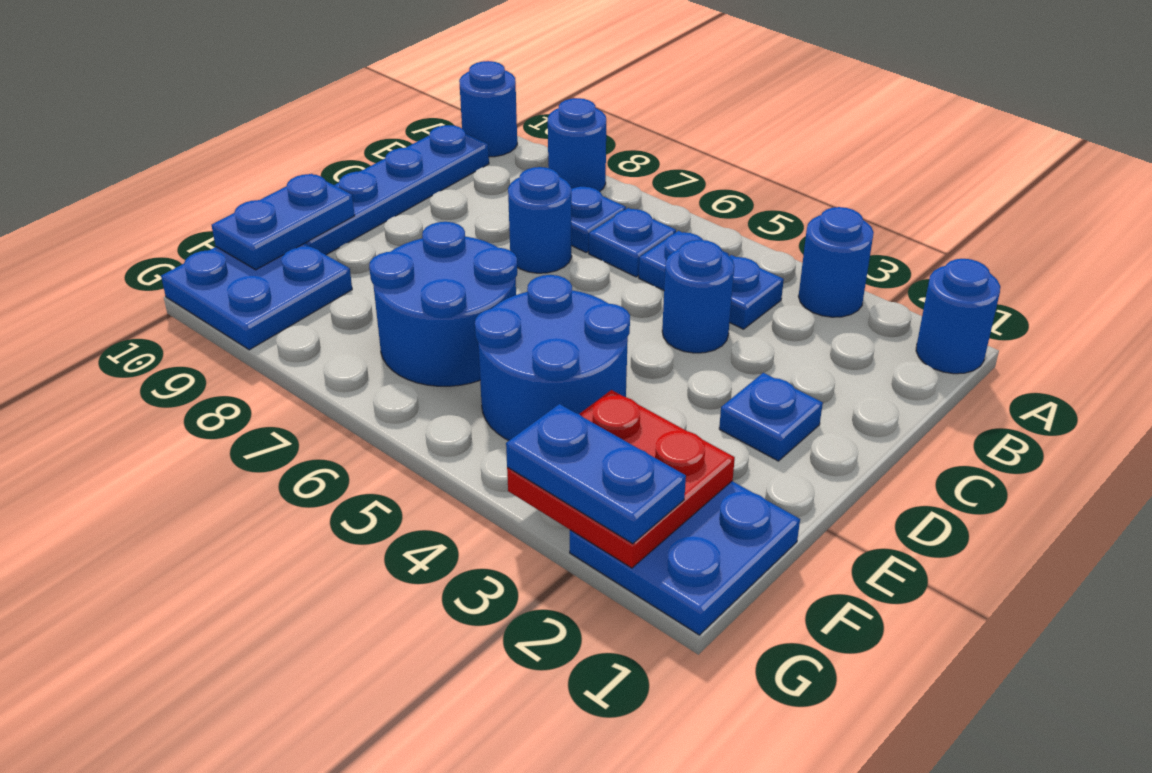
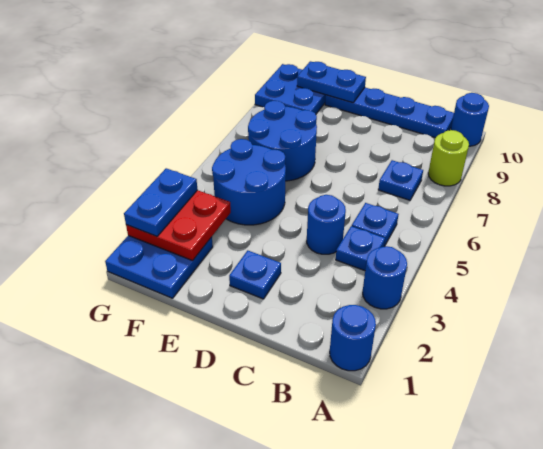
blue round brick A8 level 1 -> lime round brick A8 level 1
blue plate B6 level 1 -> none
blue round brick C7 level 1 -> none

